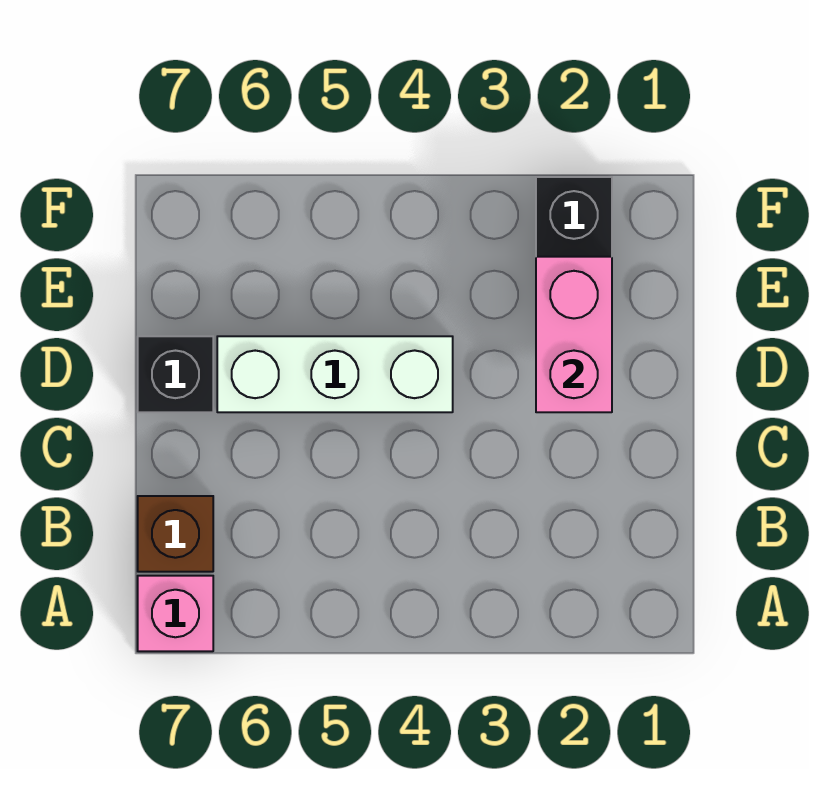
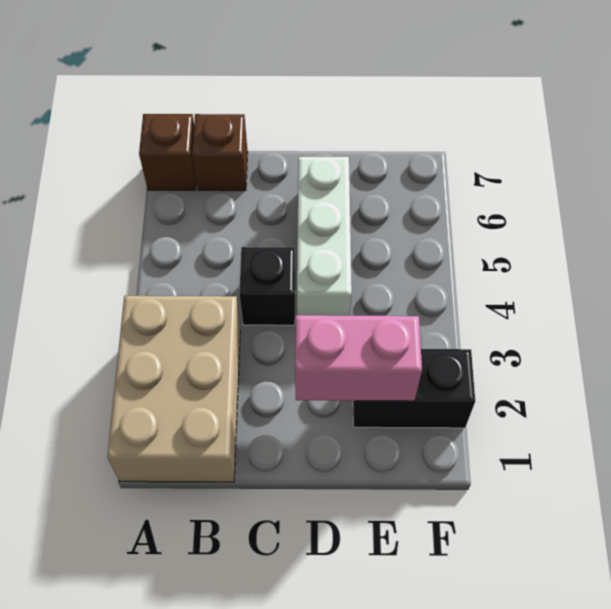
none -> tan brick A1:B3 level 1
pink brick A7 level 1 -> brown brick A7 level 1
black brick D7 level 1 -> black brick C4 level 1

